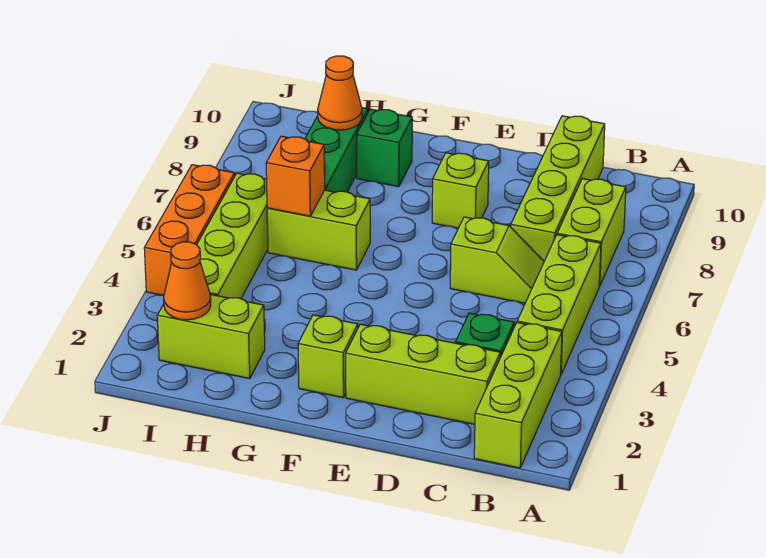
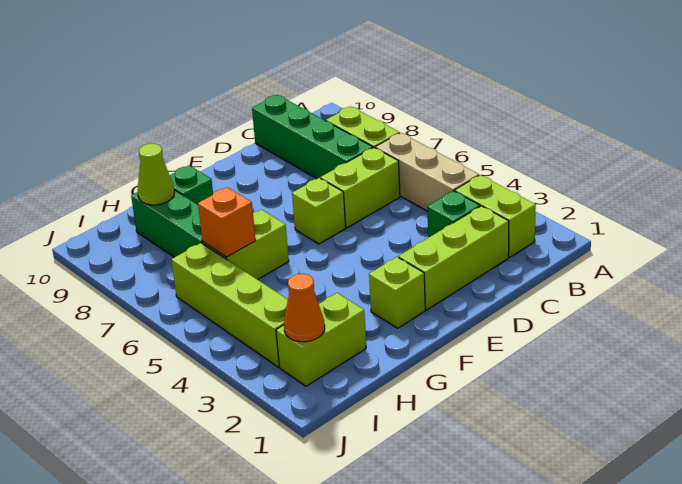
lime brick B1:B3 level 1 -> lime brick B2:B3 level 1
lime brick B4:B6 level 1 -> tan brick B4:B6 level 1
lime slope C6:D6 level 1 top D -> lime brick C6:D6 level 1
lime brick C7:C10 level 1 -> green brick C7:C10 level 1
lime brick E8 level 1 -> lime brick E6 level 1
orange cone H9 level 2 -> lime cone H9 level 2
orange brick J4:J6 level 1 -> none

